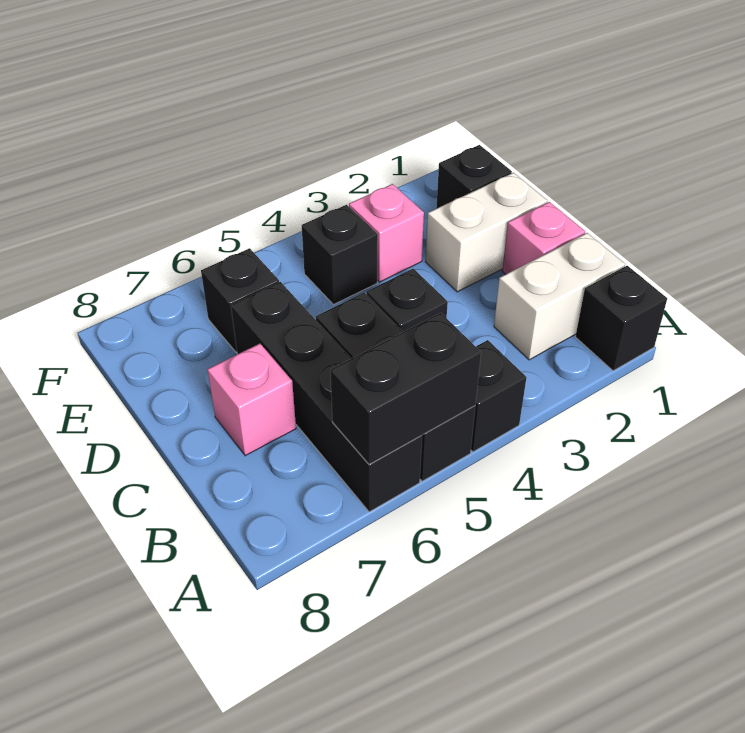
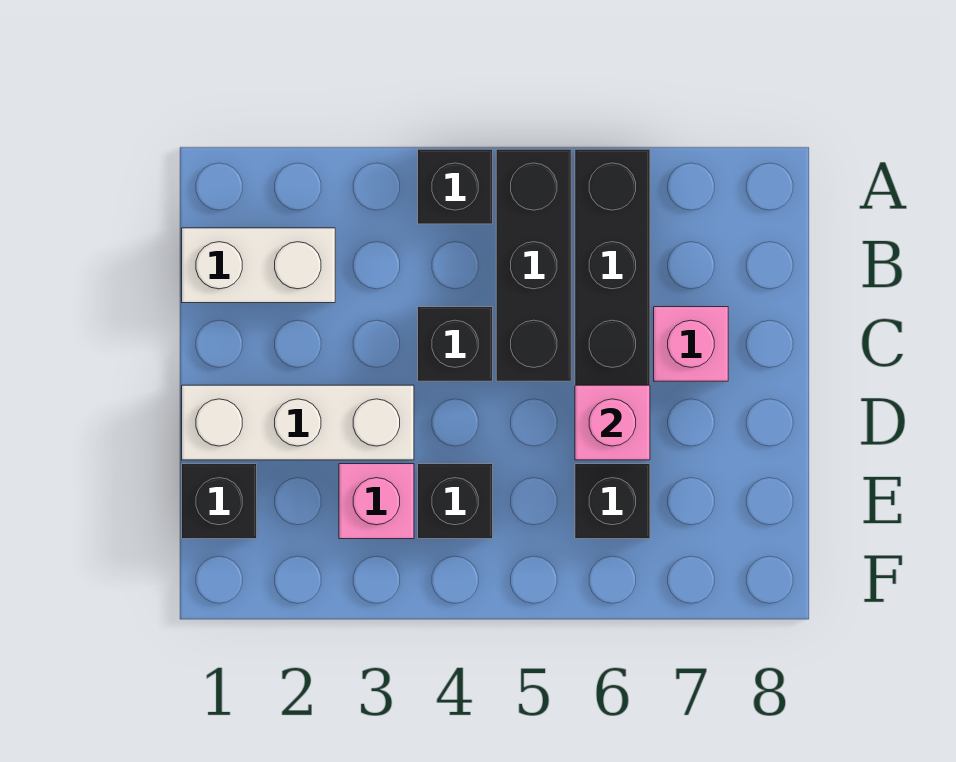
black brick A1 level 1 -> none
black brick A5:A6 level 2 -> none
pink brick C1 level 1 -> pink brick D6 level 2
white brick D1:D2 level 1 -> white brick D1:D3 level 1

